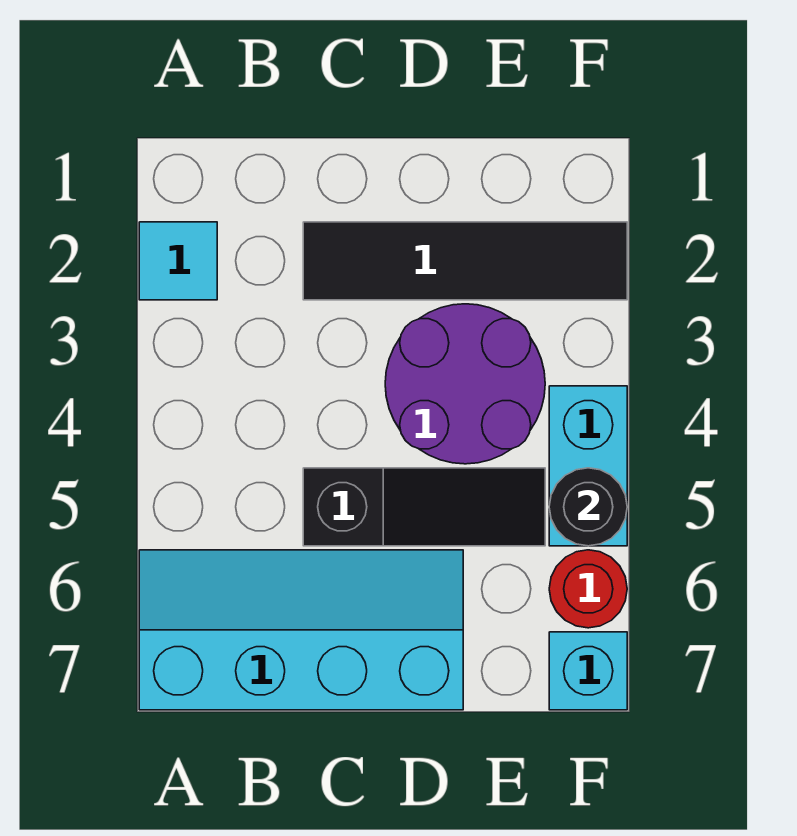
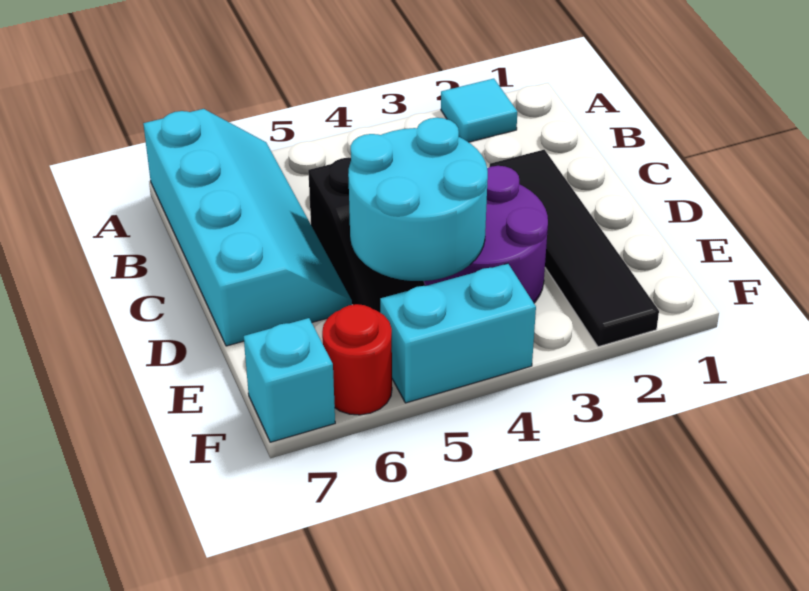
none -> cyan round brick D4:E5 level 2
black round brick F5 level 2 -> none

